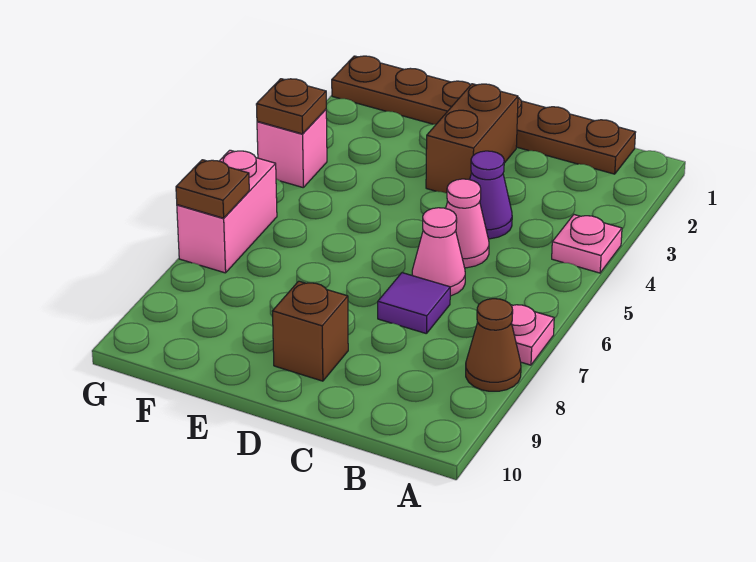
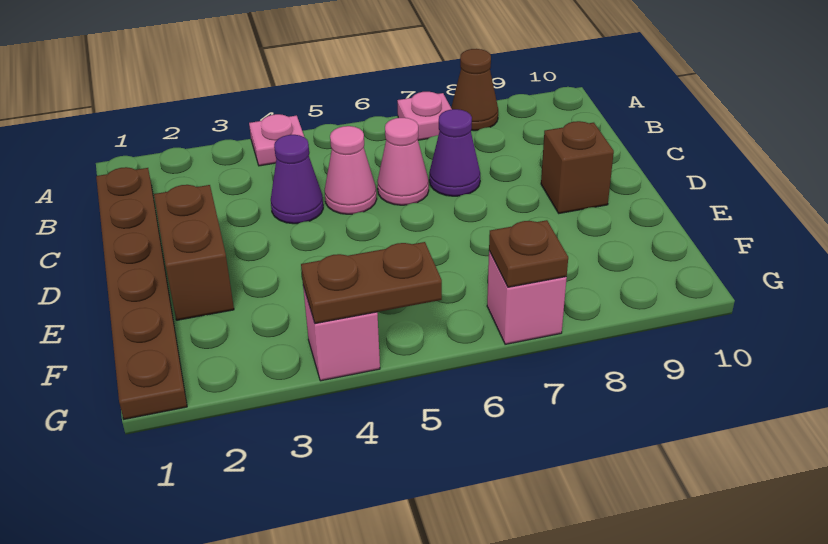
purple tile C7 level 1 -> purple cone C7 level 1
brown brick D2:D3 level 1 -> brown brick D2:E2 level 1
brown plate G4 level 2 -> brown plate G4:G5 level 2
pink brick G6:G7 level 1 -> pink brick G7 level 1

